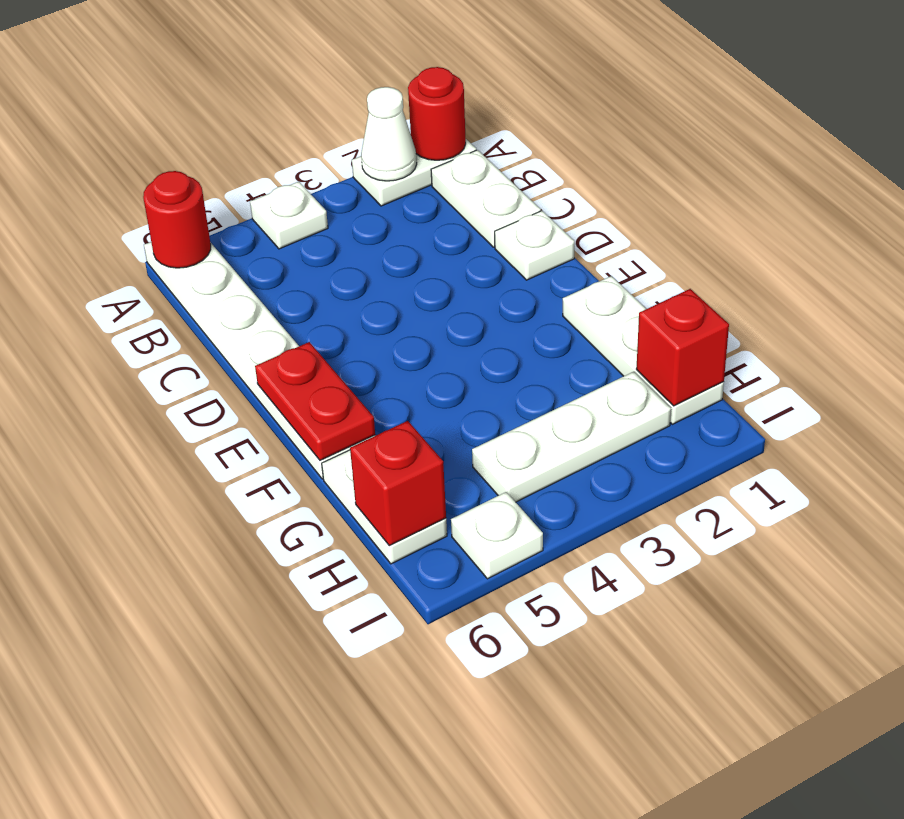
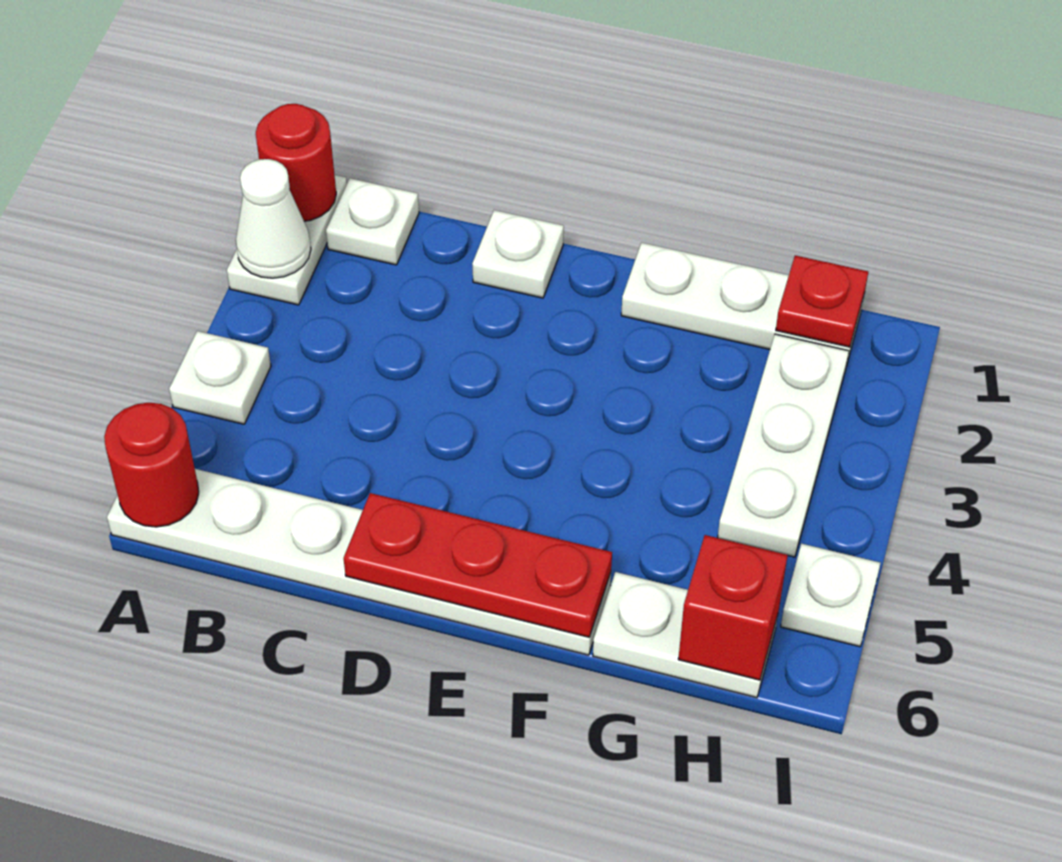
white plate B1:C1 level 1 -> white plate B1 level 1
red plate E6:F6 level 2 -> red plate D6:F6 level 2
red brick H1 level 2 -> red plate H1 level 2

